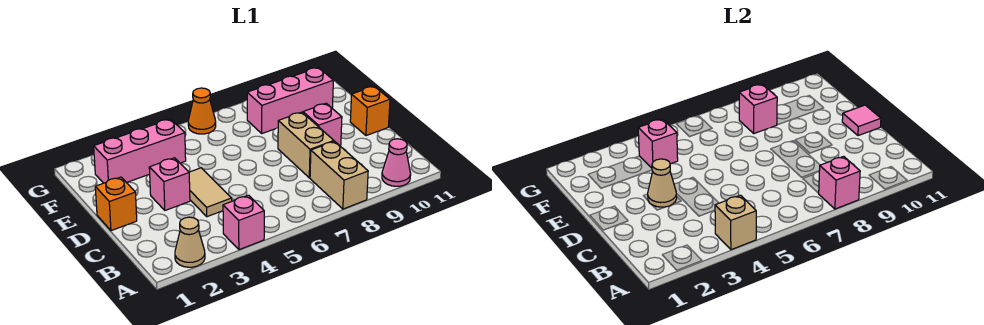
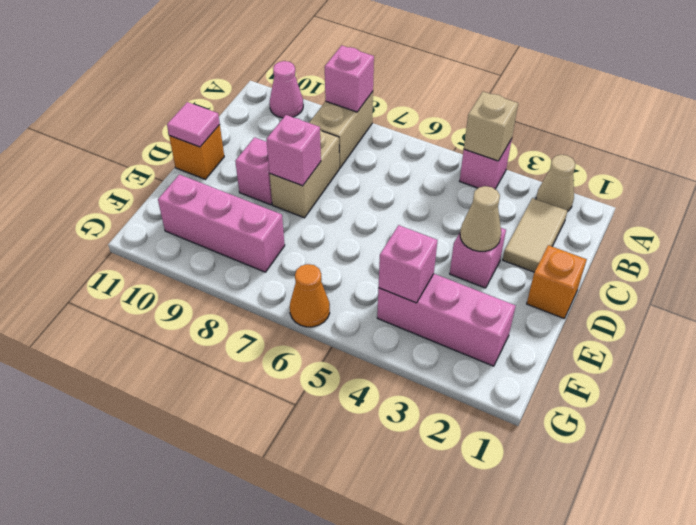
tan tile C4:D4 level 1 -> tan tile B2:C2 level 1
pink brick F8 level 2 -> pink brick D8 level 2

